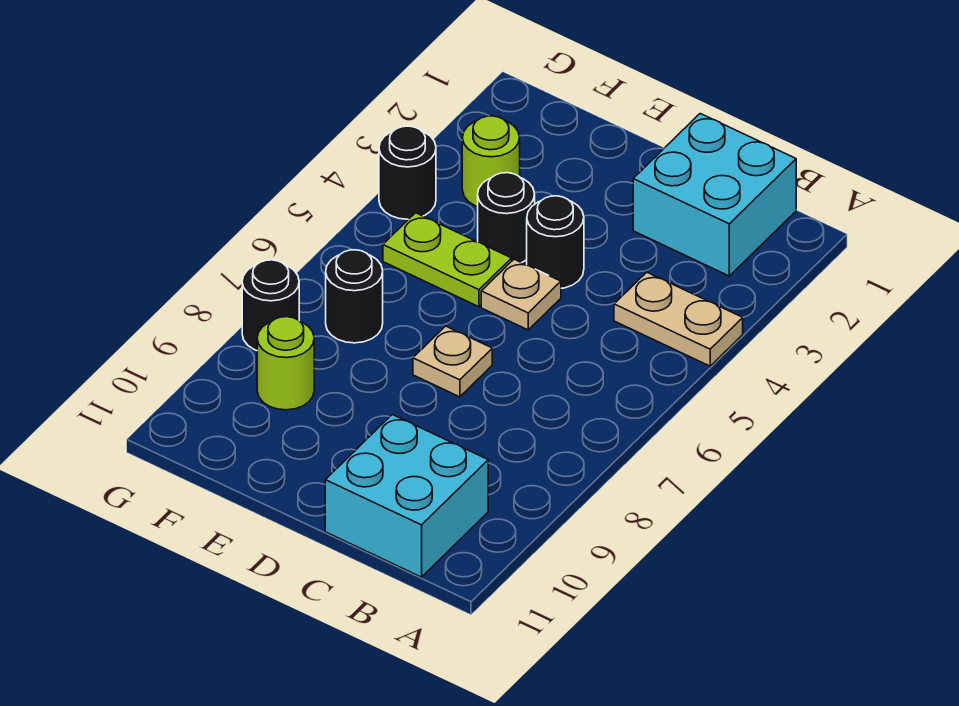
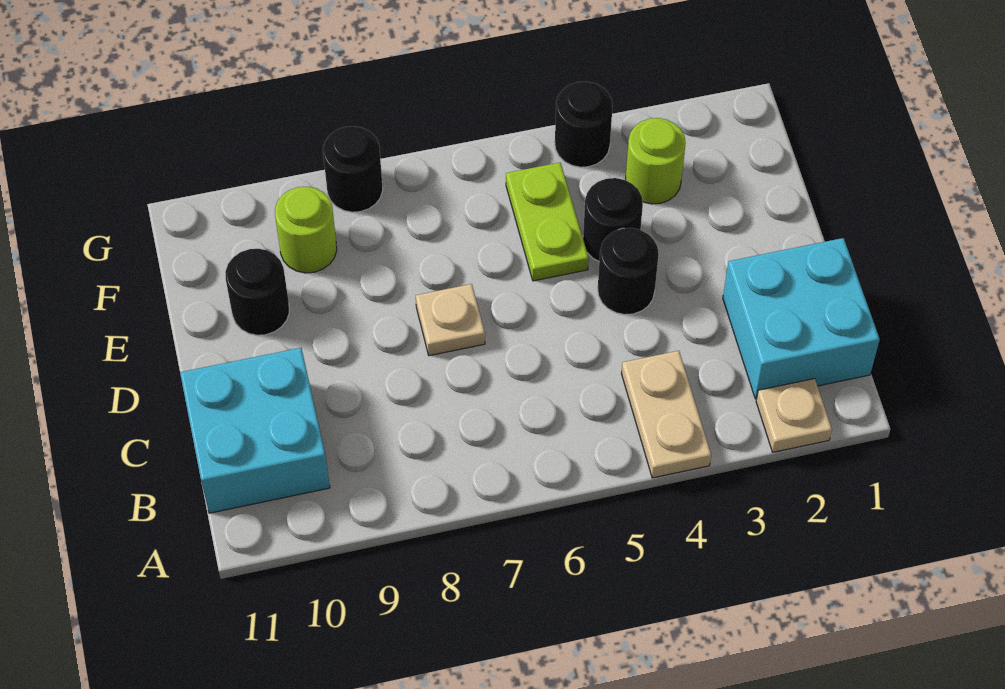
tan plate D5 level 1 -> tan plate A2 level 1
black round brick F7 level 1 -> black round brick E10 level 1

